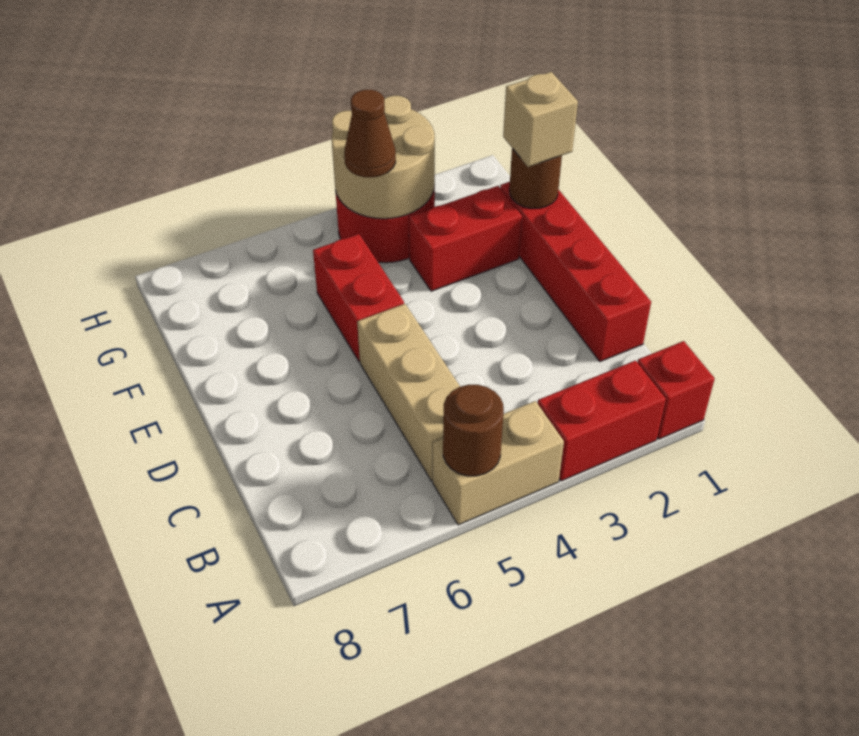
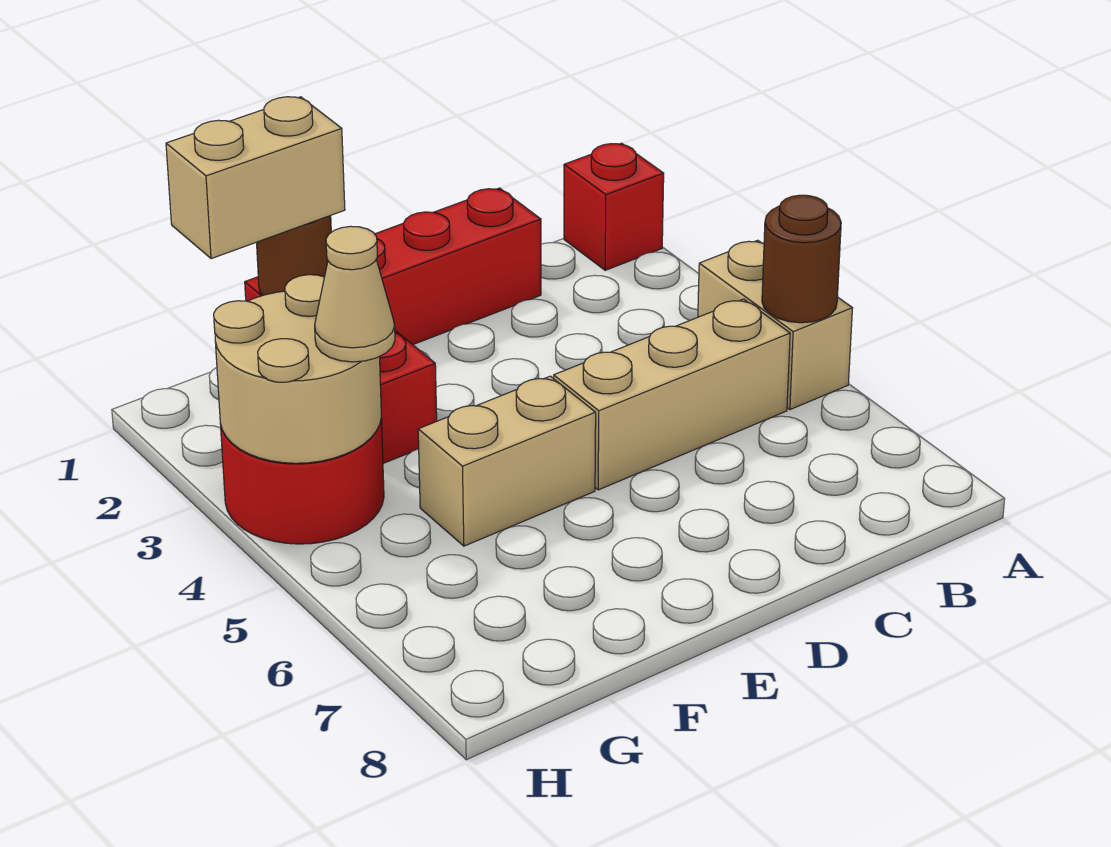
red brick A2:A3 level 1 -> none
red brick E5:F5 level 1 -> tan brick E5:F5 level 1
tan brick F1 level 3 -> tan brick F1:G1 level 3
brown cone G4 level 3 -> tan cone G4 level 3

